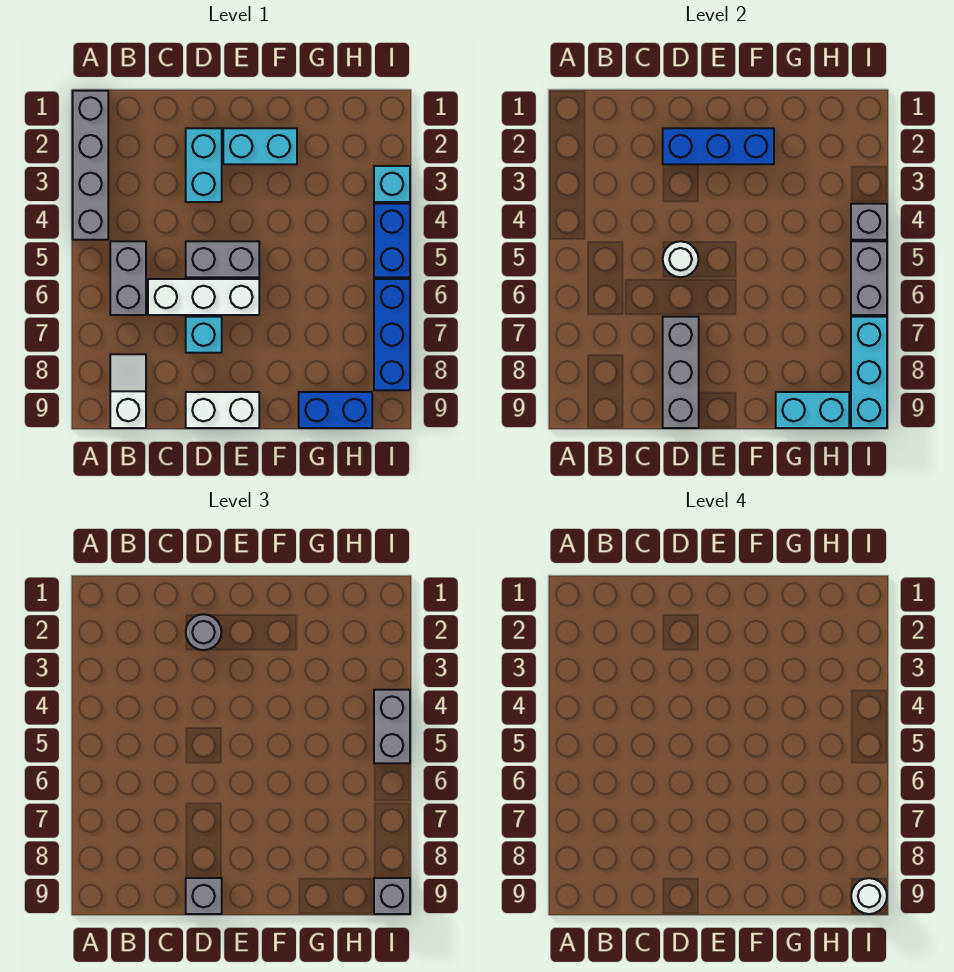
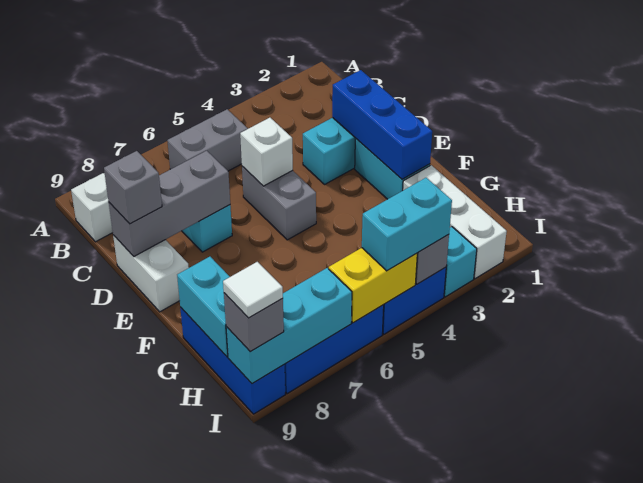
grey brick A1:A4 level 1 -> none
white brick C6:E6 level 1 -> white brick G2:I2 level 1
grey round brick D2 level 3 -> none
white round brick D5 level 2 -> white brick D5 level 2
blue brick G9:H9 level 1 -> blue brick G9:I9 level 1
grey brick I4:I5 level 3 -> cyan brick I4:I5 level 3
grey brick I5:I6 level 2 -> yellow brick I5:I6 level 2
white round brick I9 level 4 -> white tile I9 level 4

